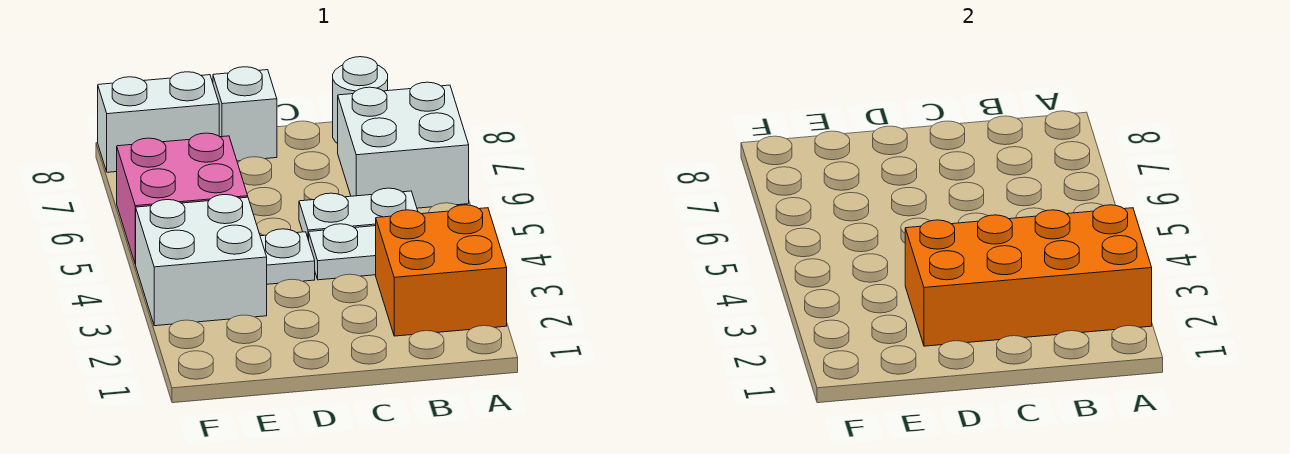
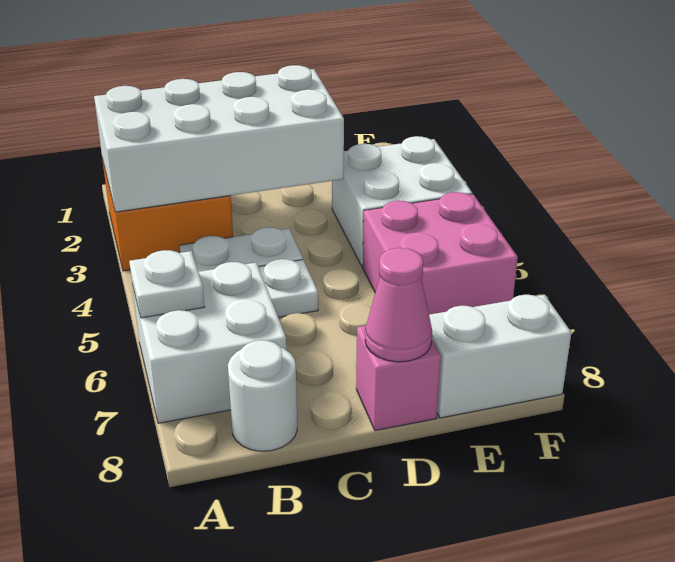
orange brick A2:D3 level 2 -> white brick A2:D3 level 2
white plate D4 level 1 -> white plate A6 level 2
white brick D8 level 1 -> pink brick D8 level 1
none -> pink cone D8 level 2

